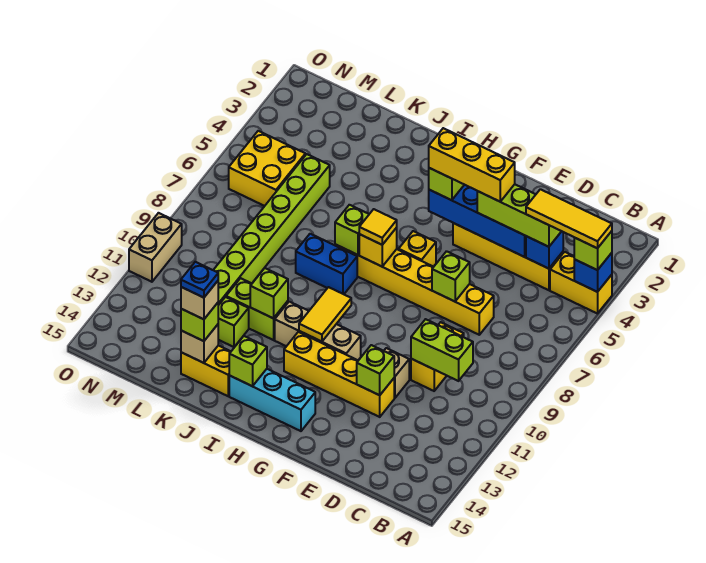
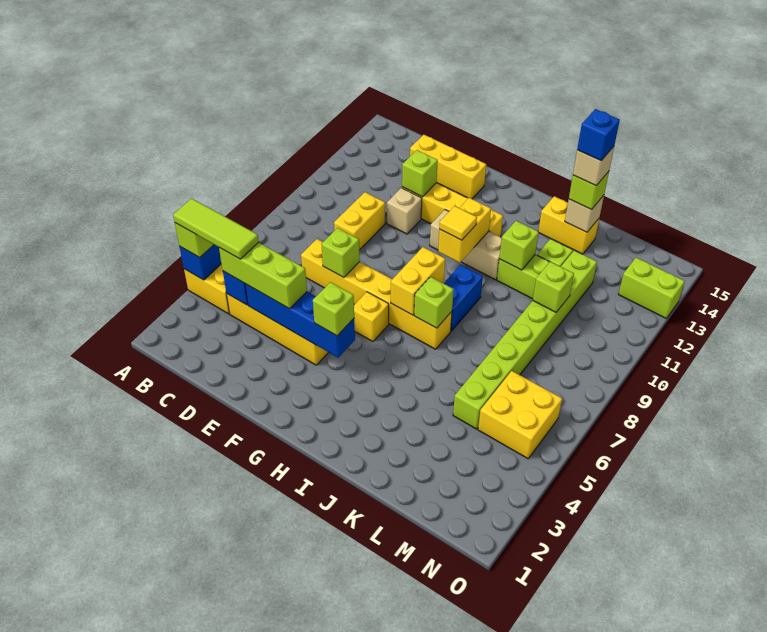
yellow tile A4:C4 level 4 -> lime tile A4:C4 level 4
lime brick C10:D10 level 2 -> lime brick N13:O13 level 1
yellow brick E4:G4 level 4 -> yellow brick D14:F14 level 1
cyan brick G14:I14 level 1 -> none
yellow brick H7 level 2 -> yellow brick H7:H8 level 2
yellow tile H7 level 3 -> yellow tile H10 level 3
yellow tile H10:H11 level 2 -> yellow brick H10:H11 level 2
blue brick I8:J8 level 1 -> blue brick I8:I9 level 1
lime brick I14 level 2 -> lime brick L10 level 2
blue plate K14 level 5 -> blue brick K14 level 5
tan brick O10:O11 level 1 -> none

